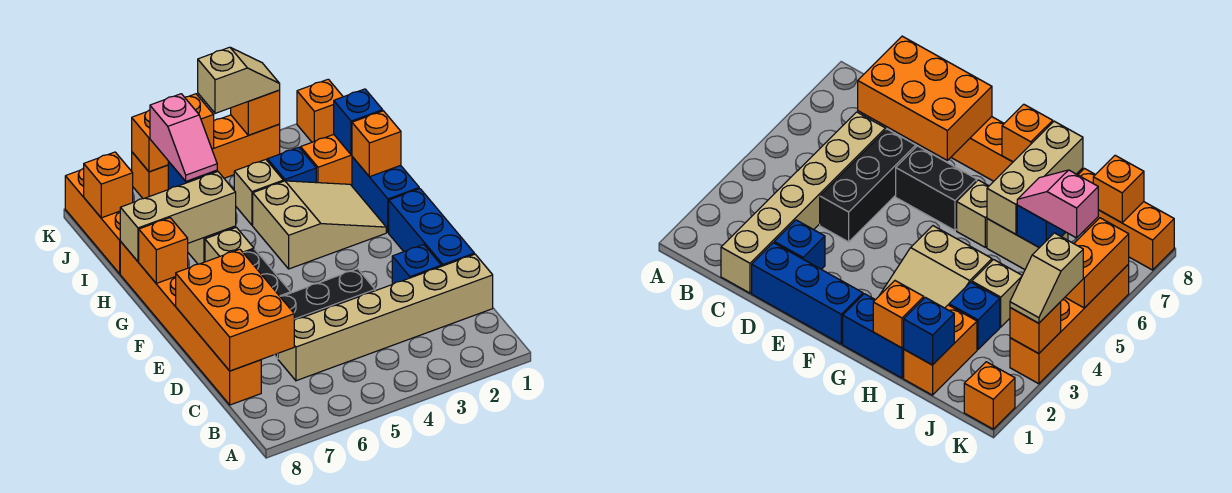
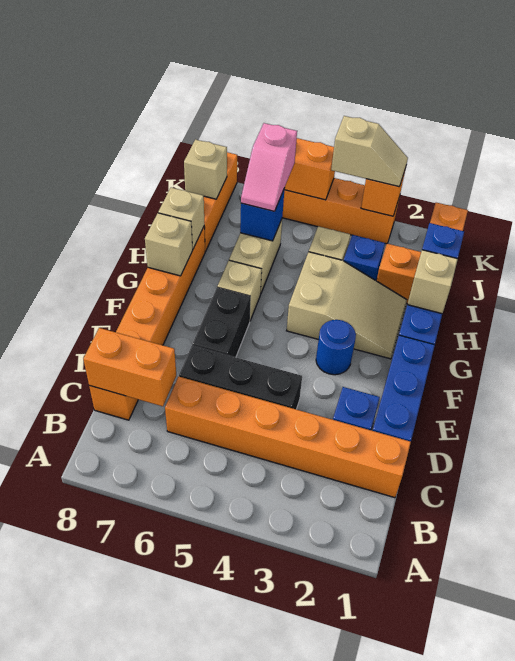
tan brick C1:C6 level 1 -> orange brick C1:C6 level 1
orange brick C7:E8 level 2 -> orange brick C7:C8 level 2
none -> blue round brick F3 level 1
orange brick G8 level 2 -> tan brick G8 level 2
orange brick H1 level 2 -> tan brick H1 level 2
tan brick H6:H8 level 2 -> tan brick H8 level 2
orange brick J8 level 2 -> tan brick J8 level 2

